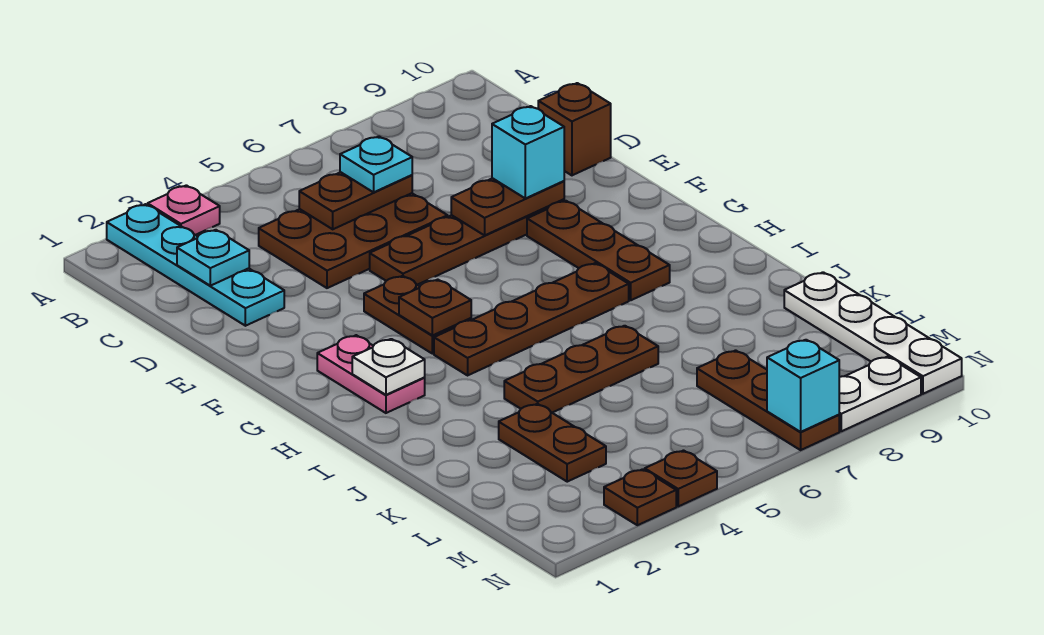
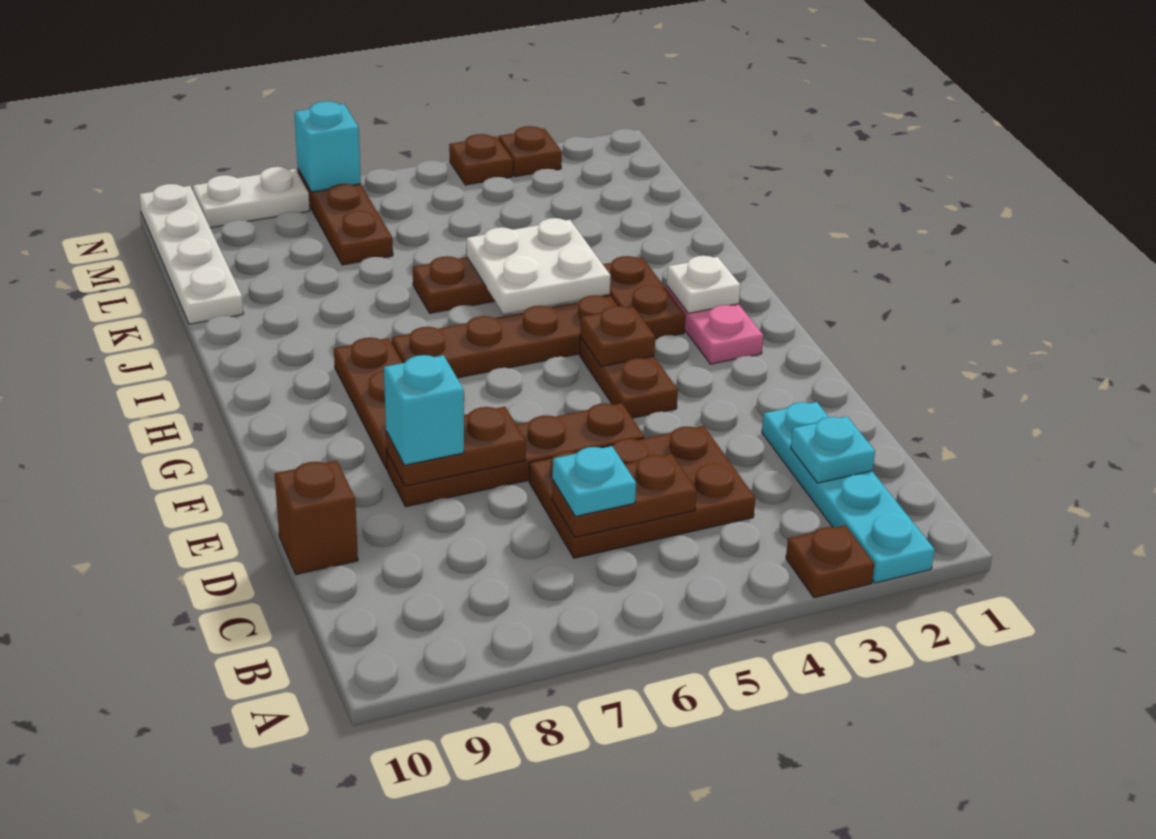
pink plate A3 level 1 -> brown plate A3 level 1
none -> white plate I4:J5 level 2
brown plate K3:L3 level 1 -> brown plate H3:I3 level 1

